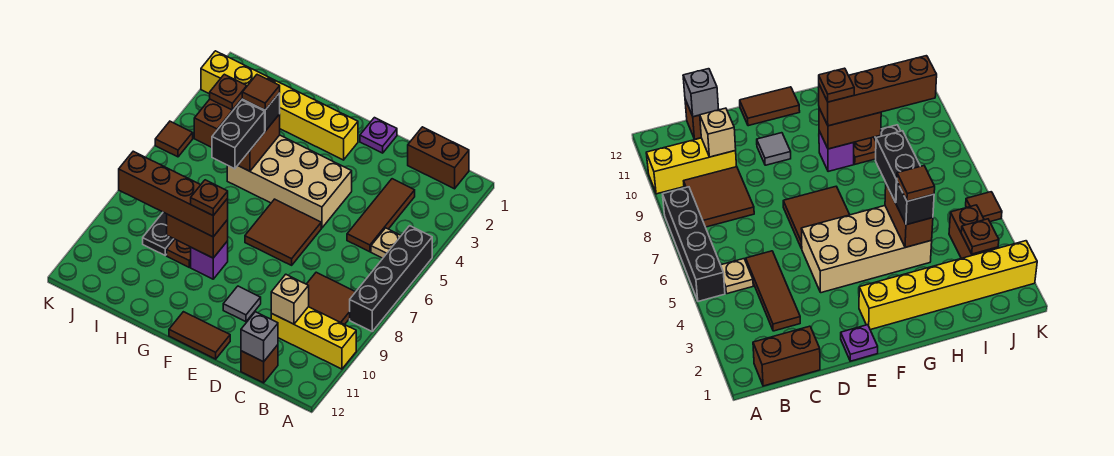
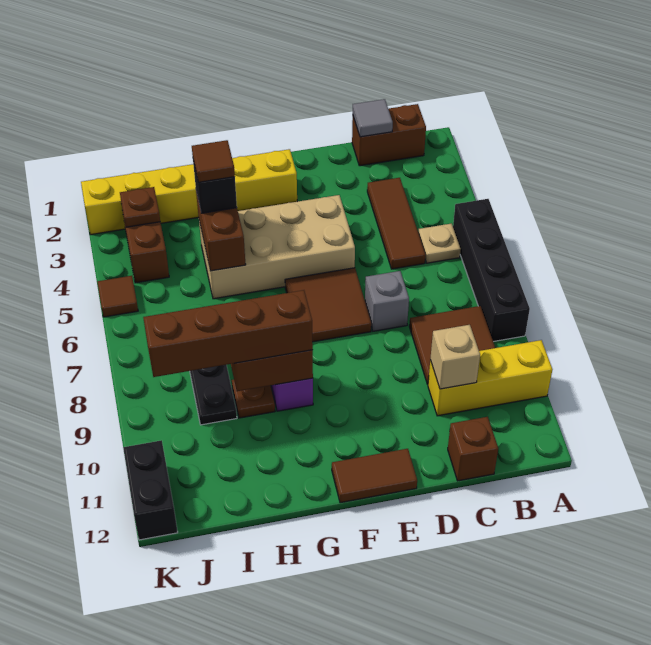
grey brick C12 level 2 -> grey brick D7 level 1
purple plate E1 level 1 -> none
grey tile E10 level 1 -> grey tile C1 level 2
brown plate G9 level 4 -> none
black brick H5:H6 level 3 -> black brick K11:K12 level 1

